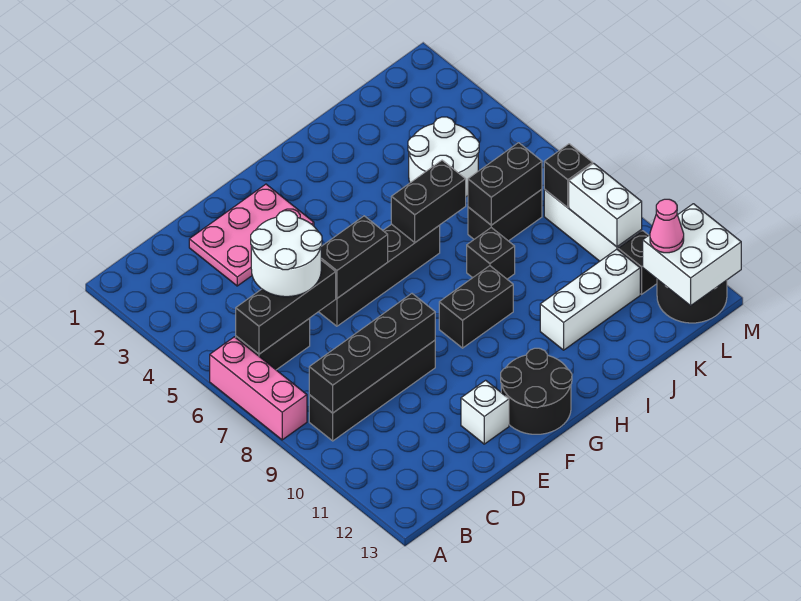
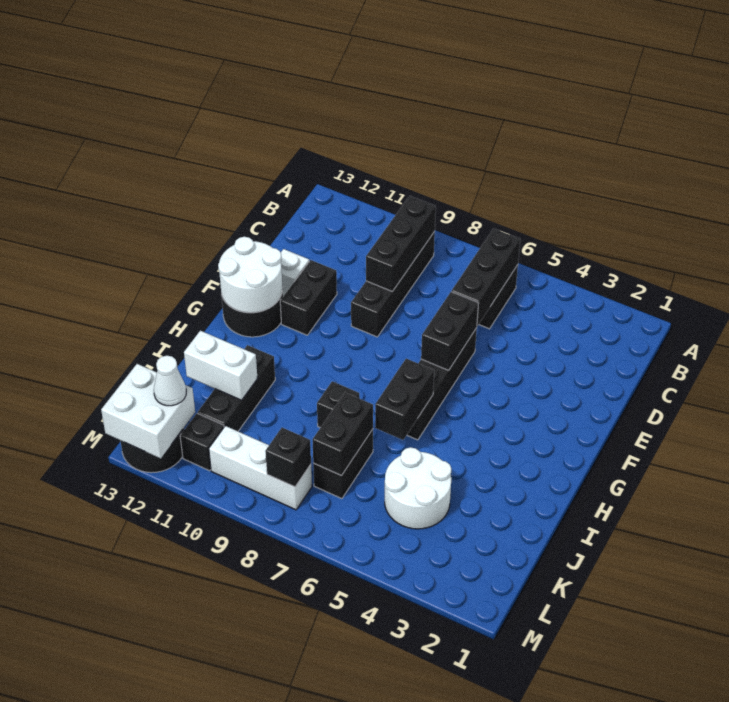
pink brick A6:A8 level 1 -> none
black brick B9:E9 level 2 -> black brick B9:D9 level 2
white round brick C5:D6 level 3 -> white round brick F12:G13 level 2
pink plate D2:F3 level 1 -> none
black brick G9:H9 level 1 -> black brick E11:F11 level 1
white brick I11:K11 level 1 -> black brick I11:K11 level 1
white brick L9:L10 level 2 -> white brick J11:J12 level 2
pink cone L12 level 3 -> white cone L12 level 3

